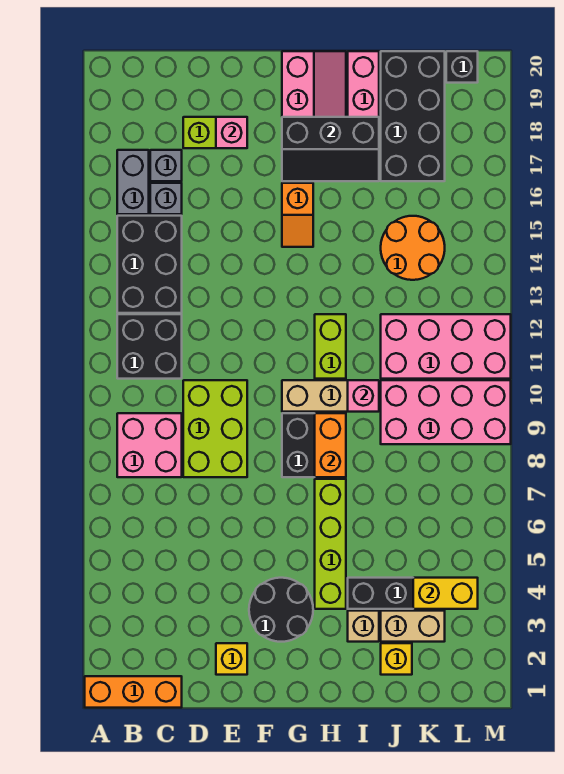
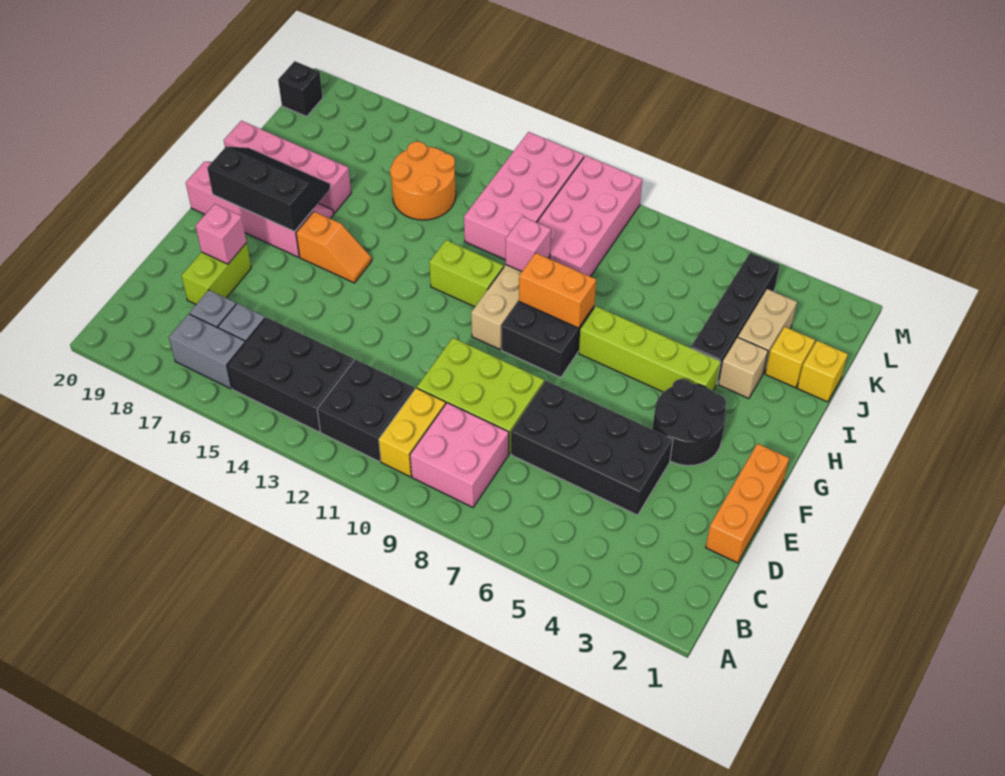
orange brick A1:C1 level 1 -> orange brick D1:F1 level 1
yellow brick E2 level 1 -> yellow brick J1 level 1
black slope G17:I18 level 2 top 18 -> black slope G17:H19 level 2 top G
black brick J17:K20 level 1 -> black brick D4:E7 level 1
yellow brick K4:L4 level 2 -> yellow brick B10:C10 level 1

